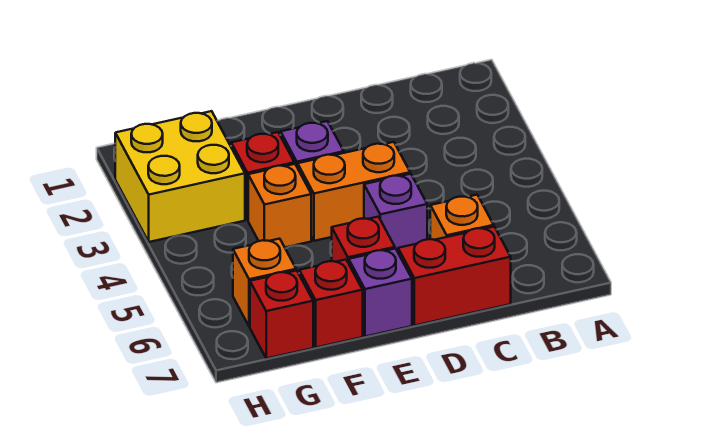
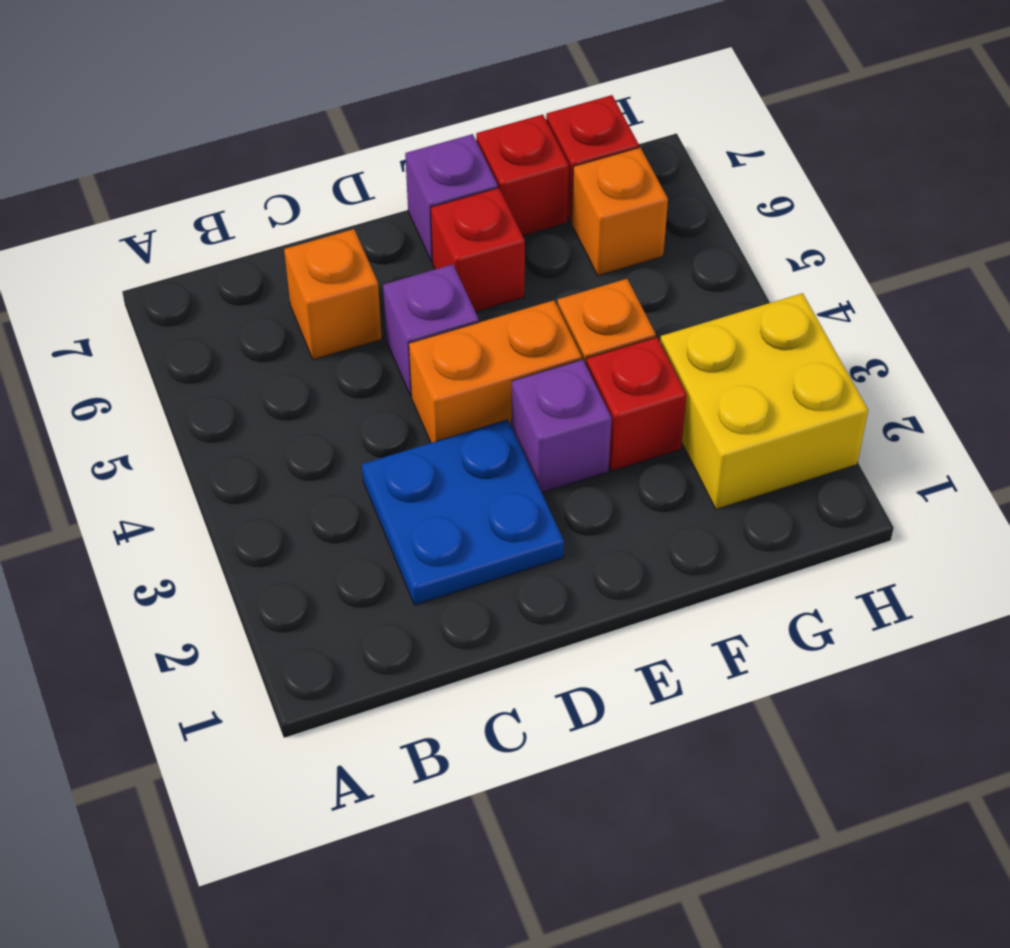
none -> blue plate C2:D3 level 1
red brick C7:D7 level 1 -> none

